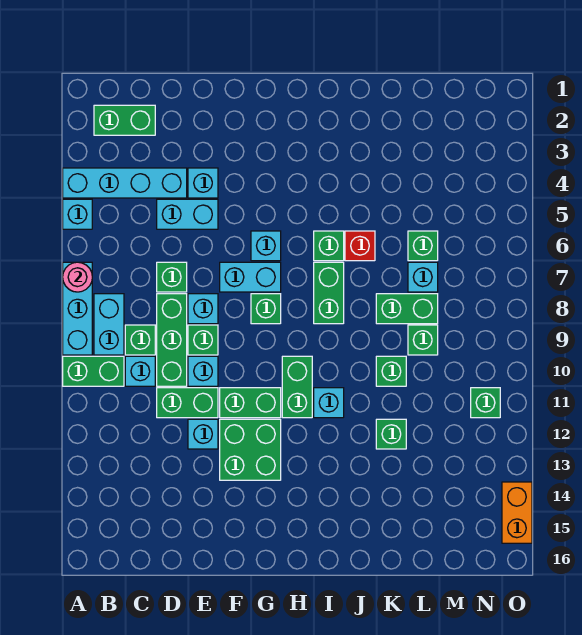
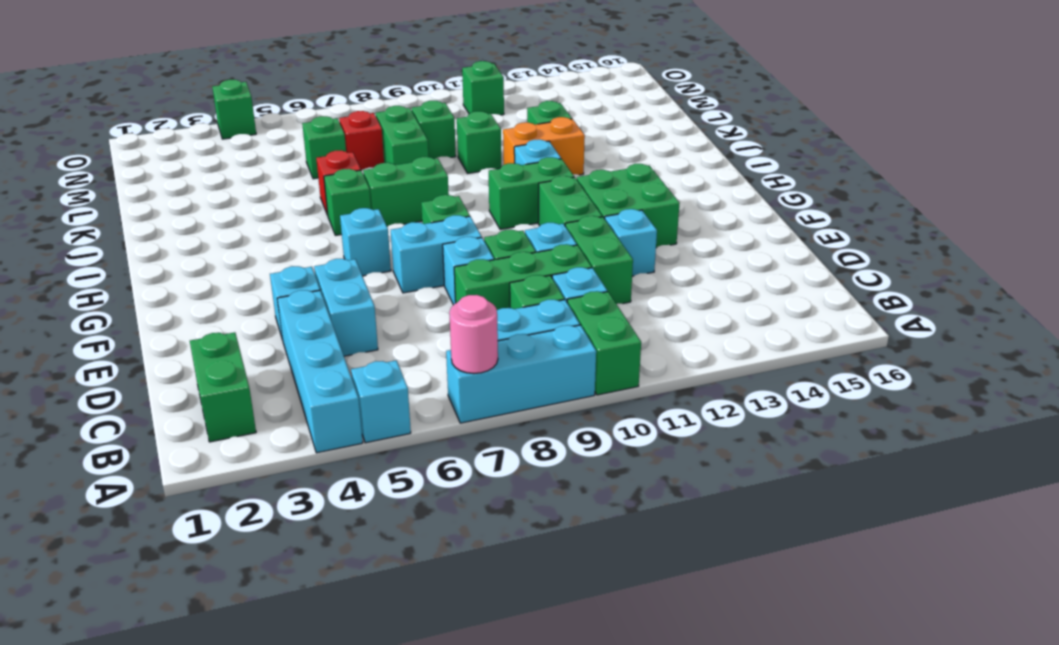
green brick D7 level 1 -> green brick O4 level 1
cyan brick F7:G7 level 1 -> cyan brick F7:F8 level 1
cyan brick L7 level 1 -> red brick L7 level 1
orange brick O14:O15 level 1 -> orange brick J11:J12 level 1

